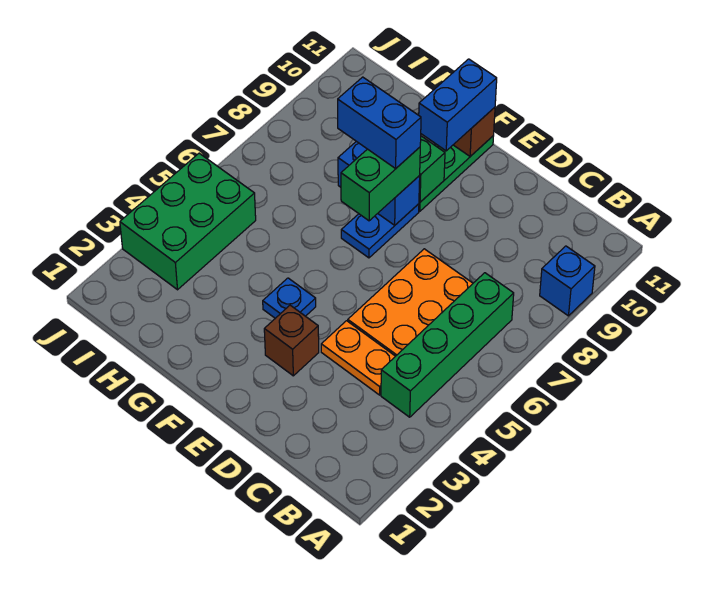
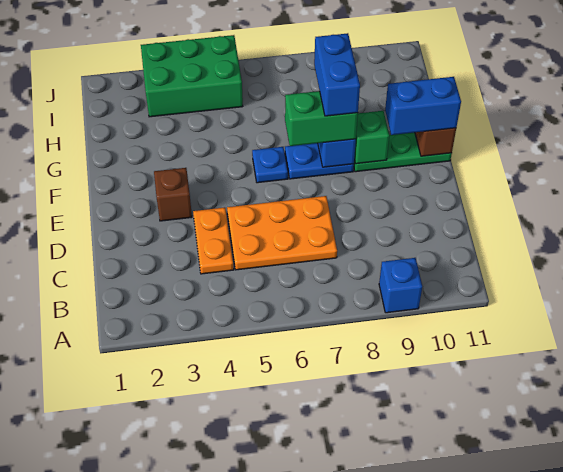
green brick B4:B7 level 1 -> none
blue plate F4 level 1 -> blue plate F6 level 1

